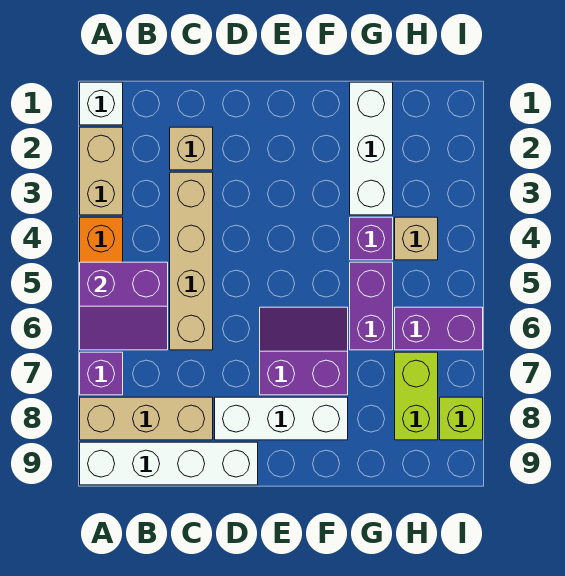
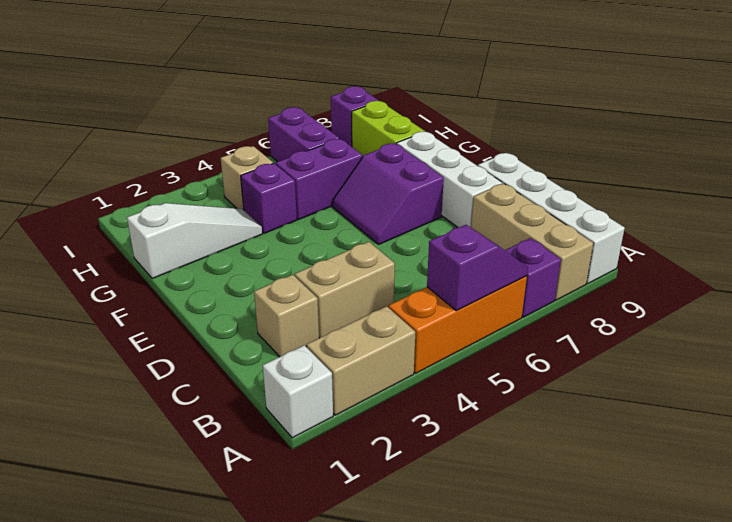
purple slope A5:B6 level 2 top 5 -> purple slope A5:A6 level 2 top 5
tan brick C3:C6 level 1 -> tan brick C3:C4 level 1
white brick G1:G3 level 1 -> white slope G1:G3 level 1 top 1
lime brick H7:H8 level 1 -> lime brick G8:H8 level 1
lime brick I8 level 1 -> purple brick I8 level 1

